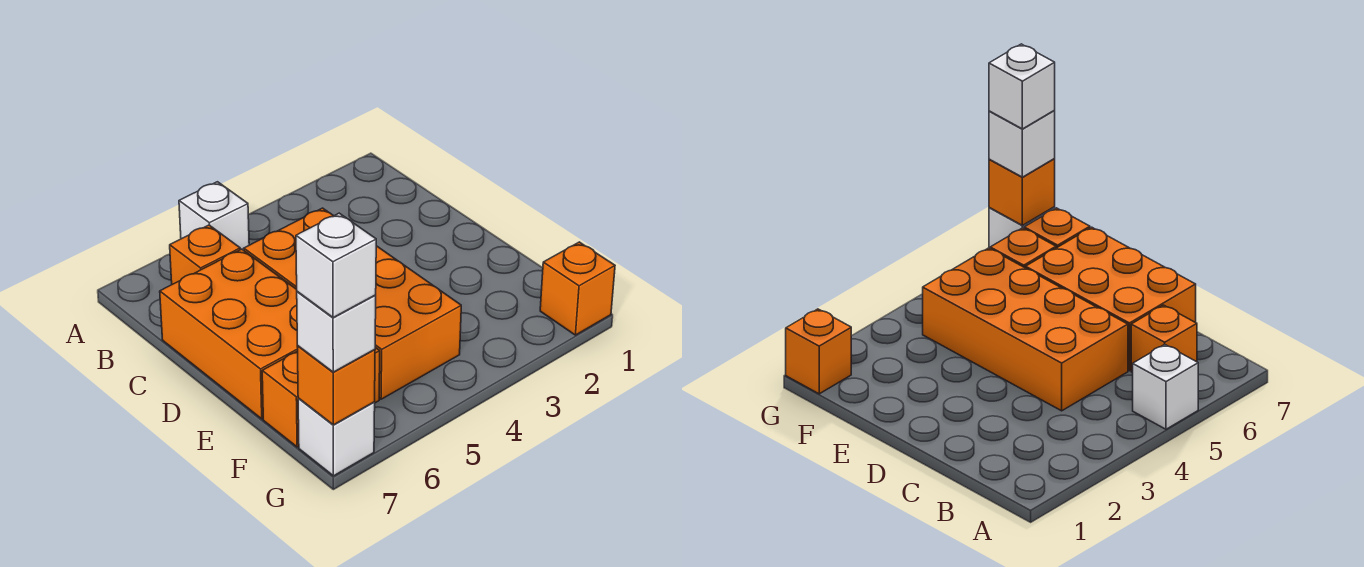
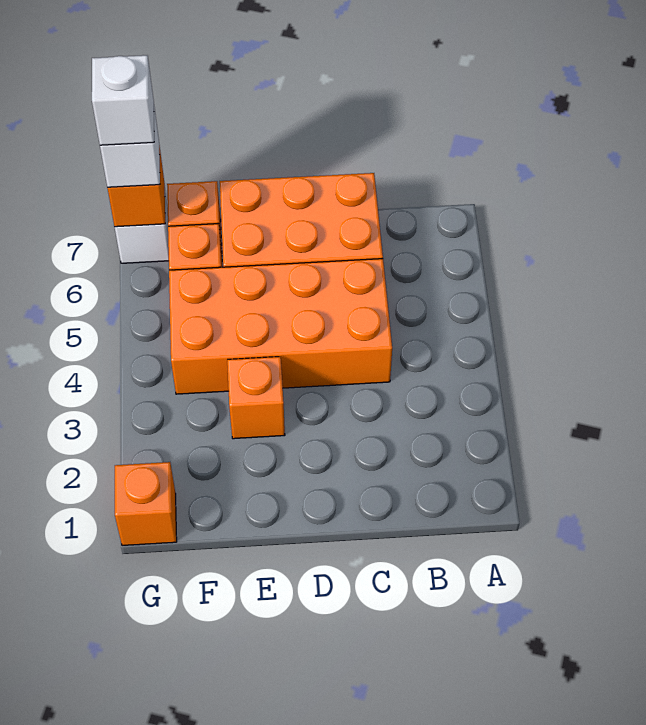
white brick A5 level 1 -> none
orange brick B6 level 1 -> orange brick E3 level 1

